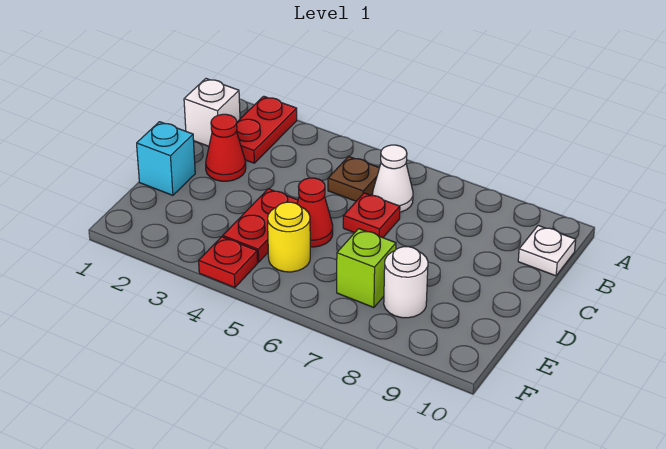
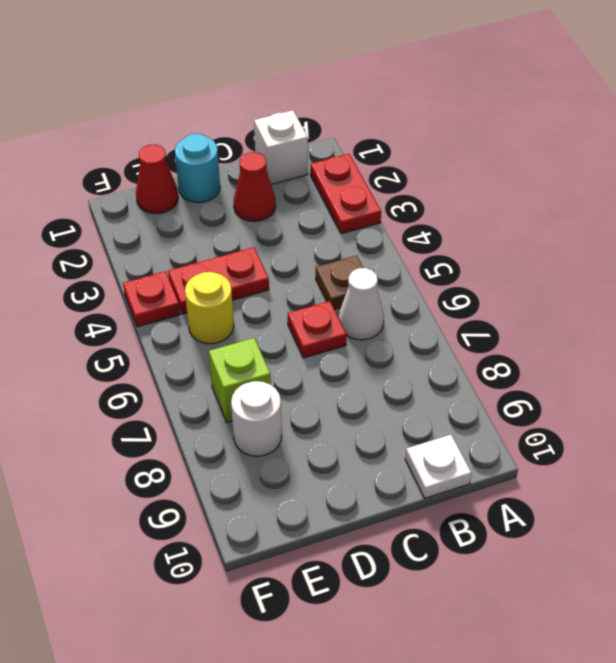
red plate A2:B2 level 1 -> red plate A2:A3 level 1
cyan brick D1 level 1 -> cyan round brick D1 level 1
red cone D5 level 1 -> red cone E1 level 1

